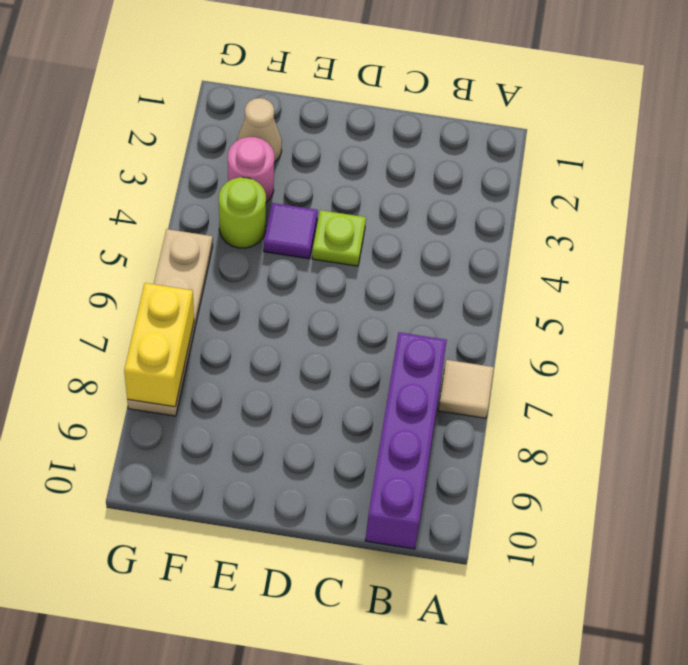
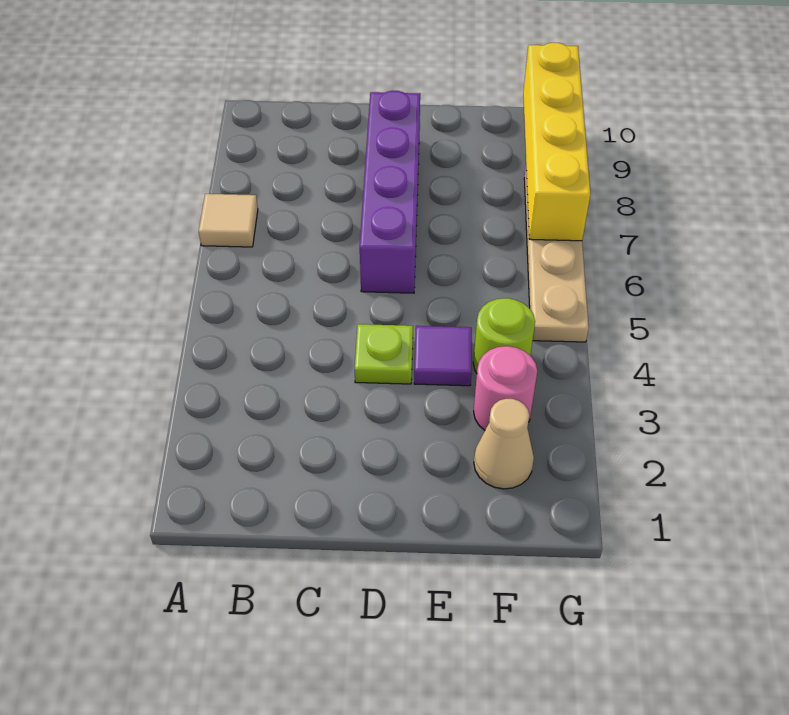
purple brick B7:B10 level 1 -> purple brick D6:D9 level 1
yellow brick G7:G8 level 2 -> yellow brick G7:G10 level 2

